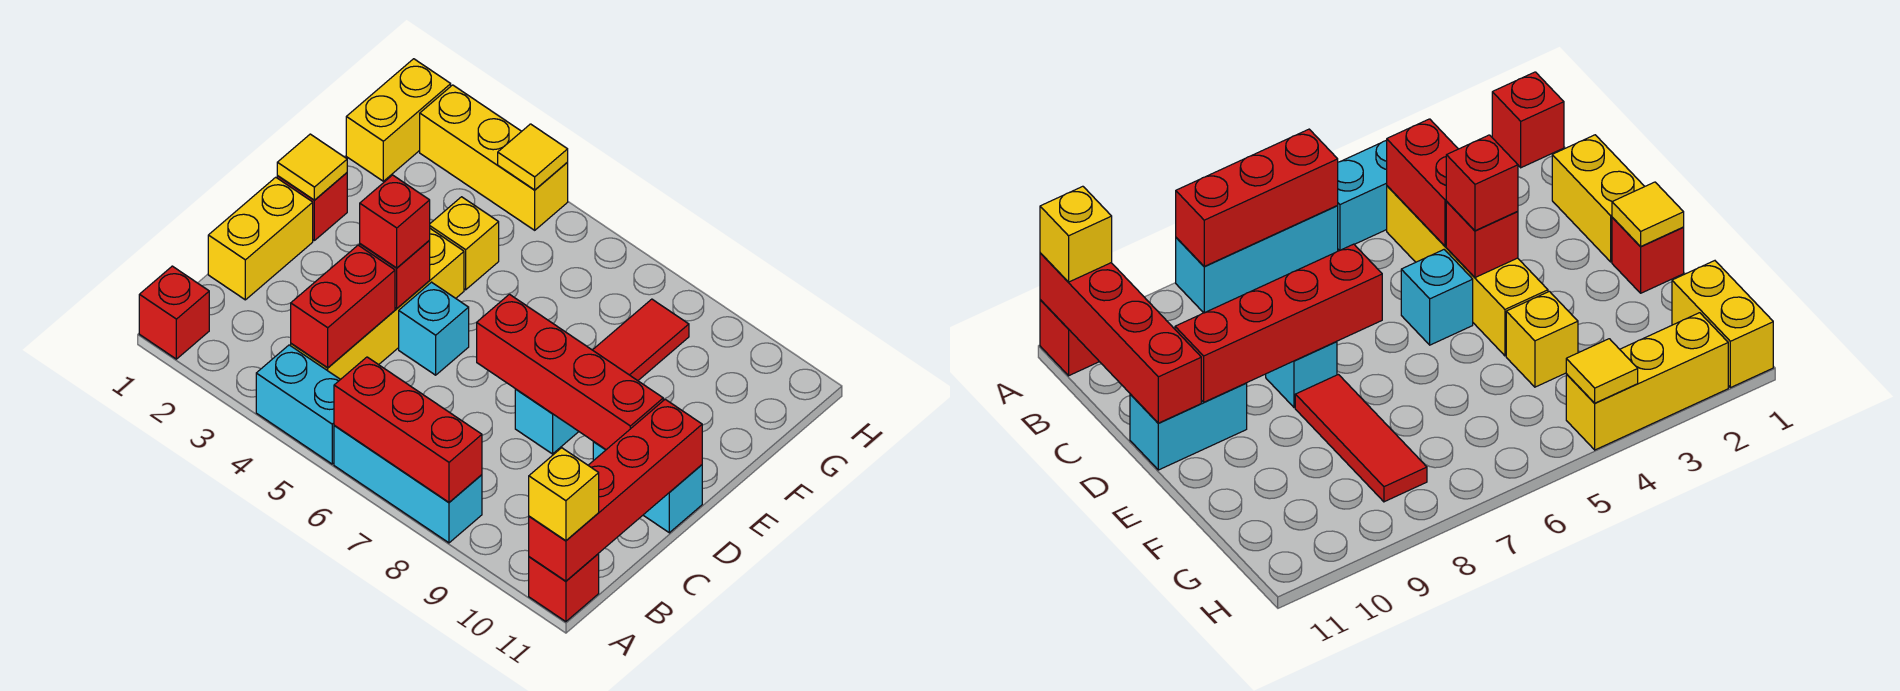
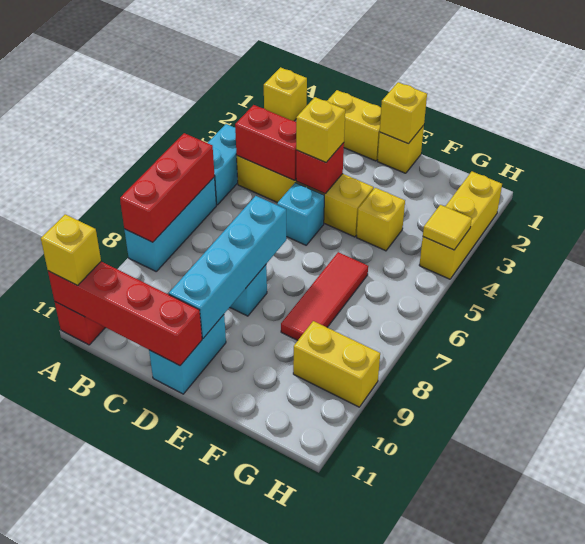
red brick A1 level 1 -> yellow brick A1 level 1
red brick D4 level 3 -> yellow brick D4 level 3
red brick D7:D10 level 2 -> cyan brick D7:D10 level 2
red brick E1 level 1 -> yellow brick E1 level 1
yellow tile E1 level 2 -> yellow brick E1 level 2
red tile E8:G8 level 1 -> red tile F6:F8 level 1
yellow brick G1:H1 level 1 -> yellow brick G9:H9 level 1

